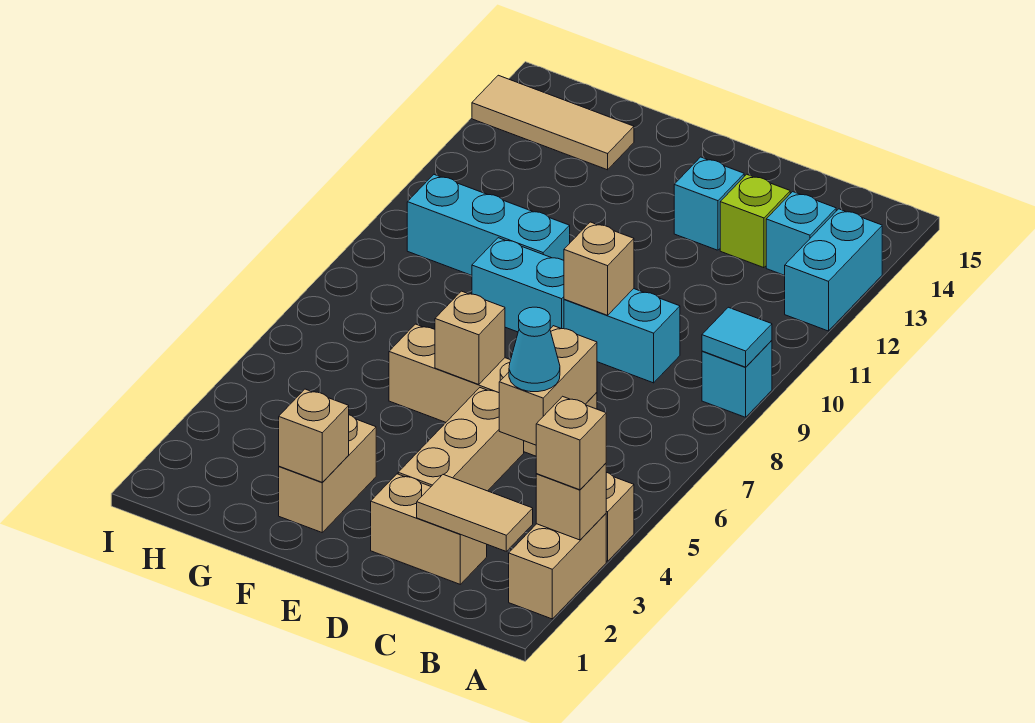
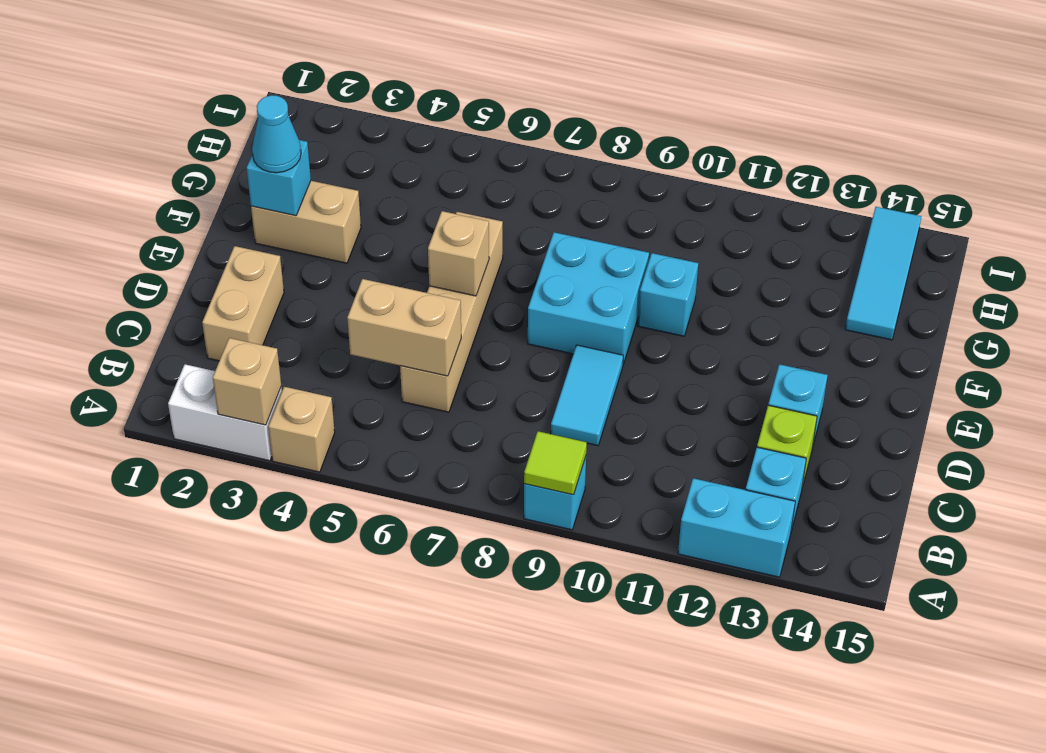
tan brick A2:A3 level 1 -> white brick A2:A3 level 1
tan brick A3 level 3 -> none
cyan tile A9 level 2 -> lime tile A9 level 2
tan tile B2:C2 level 2 -> none
cyan cone C5 level 3 -> cyan cone F2 level 3
cyan brick C9:D9 level 1 -> cyan tile C9:D9 level 1
tan brick D3:D5 level 1 -> none
tan brick D9 level 2 -> none
cyan brick E9:F9 level 1 -> cyan brick E8:F9 level 1
tan brick F2 level 2 -> cyan brick F2 level 2
cyan brick F10:H10 level 1 -> cyan brick F10 level 1
tan tile G14:I14 level 1 -> cyan tile G14:I14 level 1

